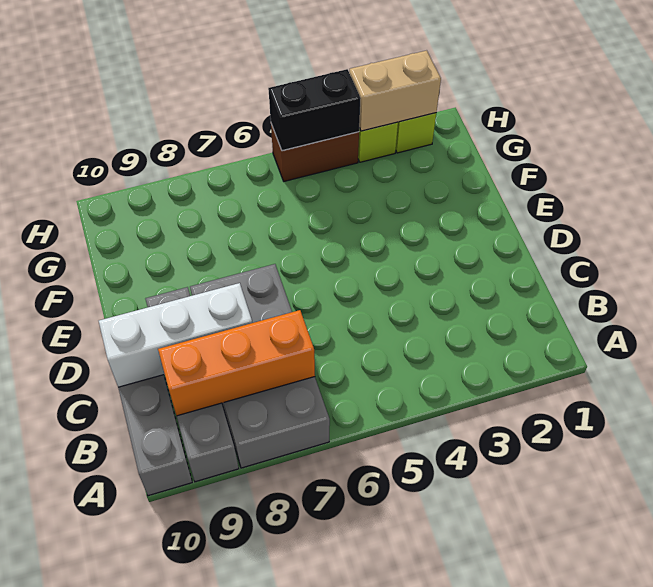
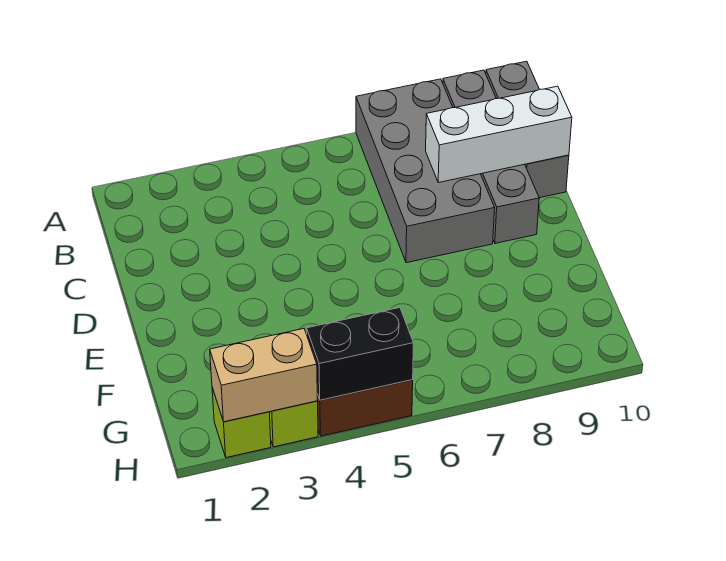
orange brick B7:B9 level 2 -> none

